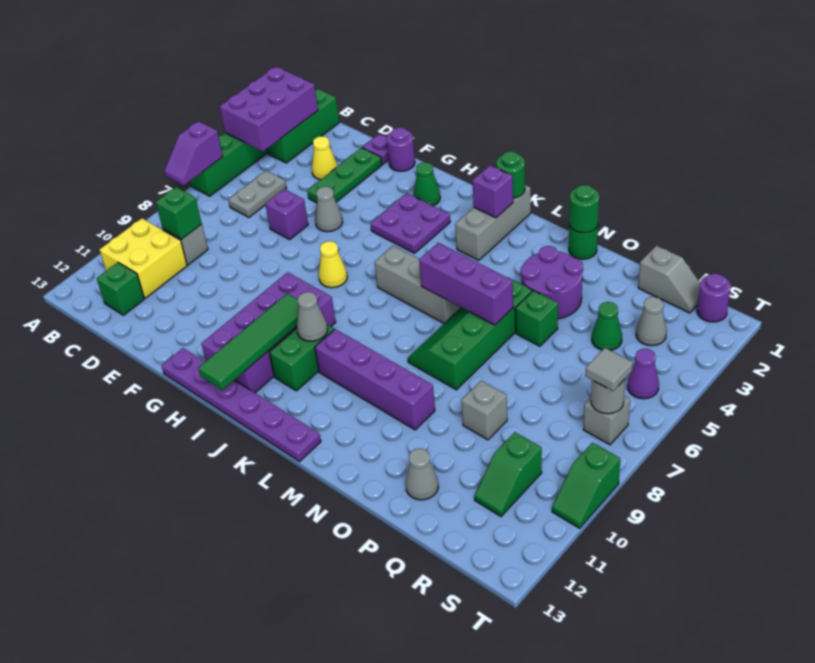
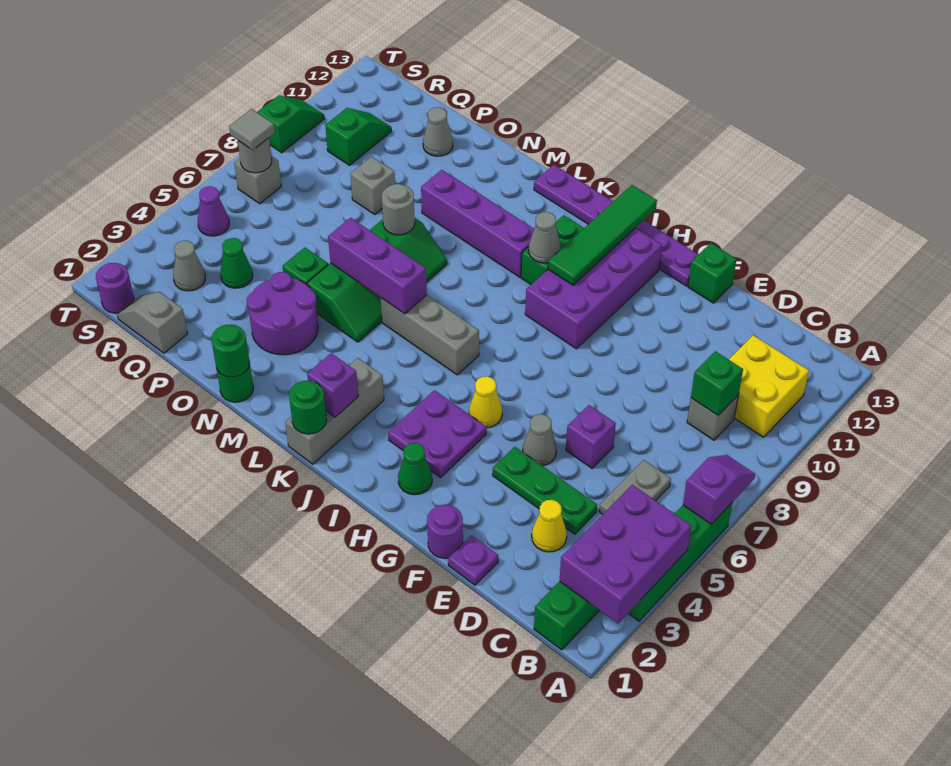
green brick C12 level 1 -> green brick F13 level 1
green plate E2:E4 level 1 -> green plate D4:F4 level 1
yellow cone H7 level 1 -> yellow cone H5 level 1
none -> grey round brick N8 level 2

